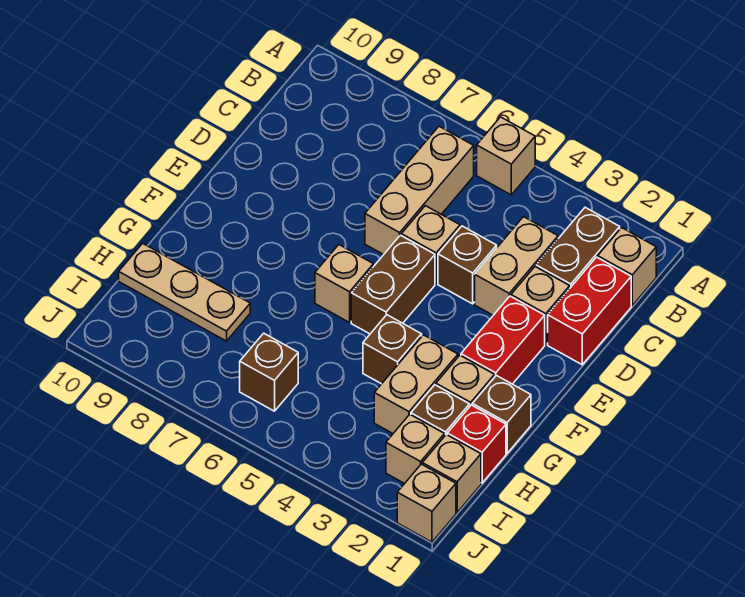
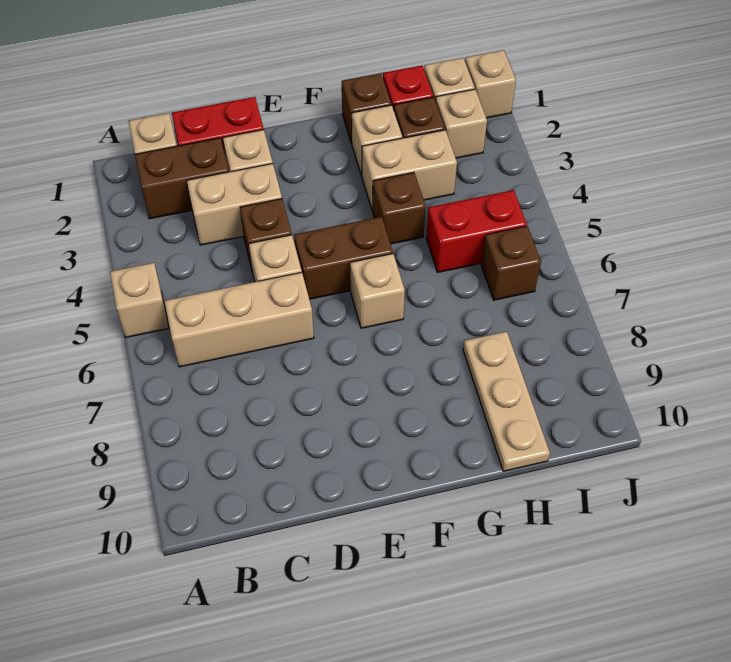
red brick E2:F2 level 1 -> red brick H5:I5 level 1

